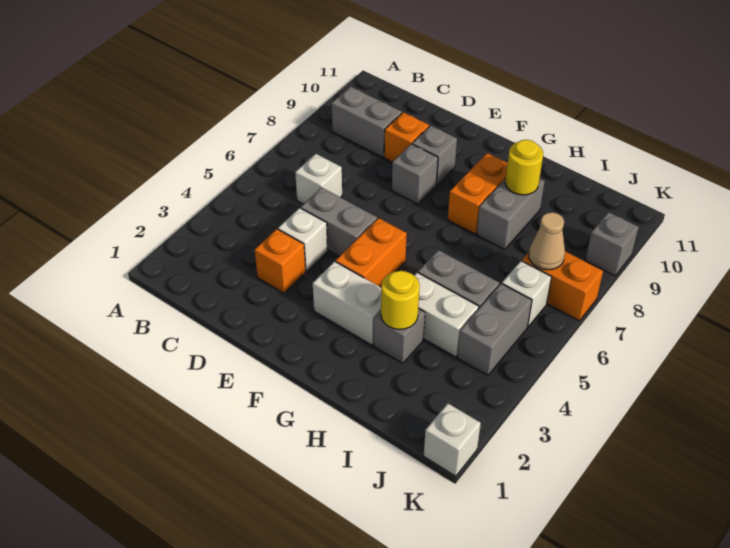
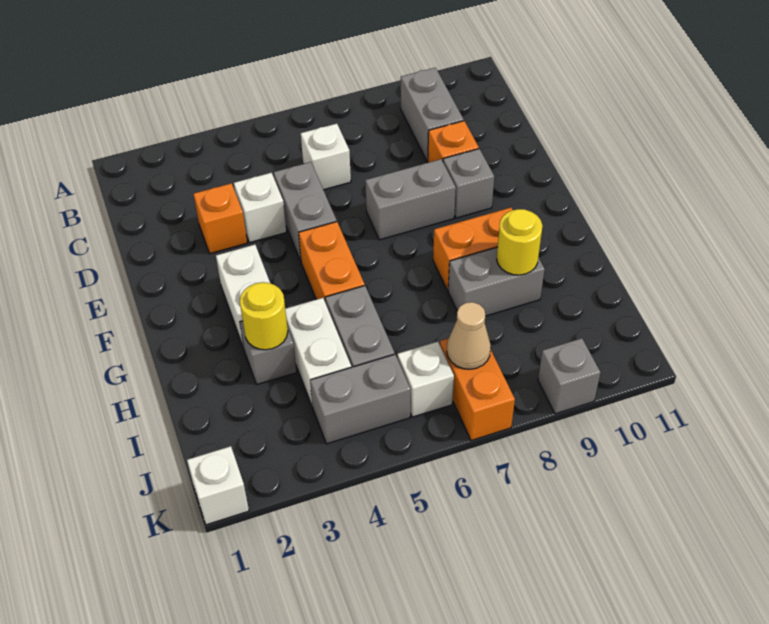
grey brick E8 level 1 -> grey brick E7:E8 level 1
orange brick F4:F5 level 1 -> orange brick F5:G5 level 1

